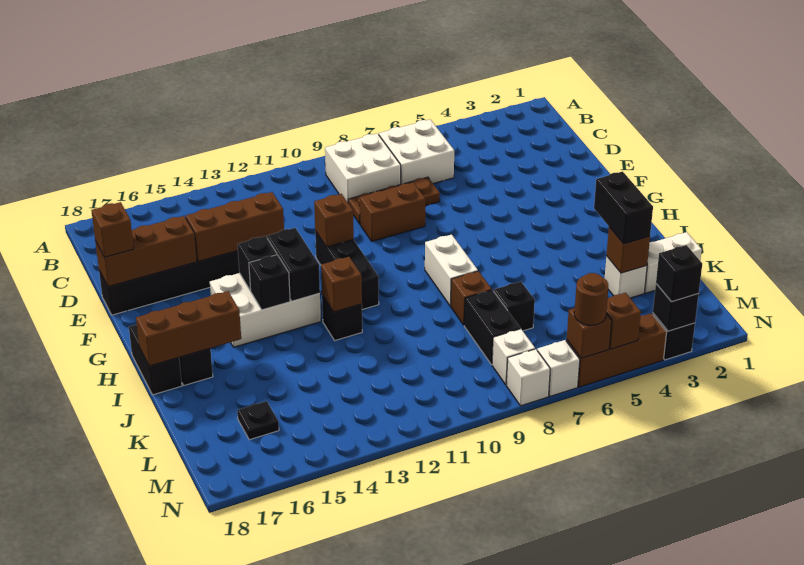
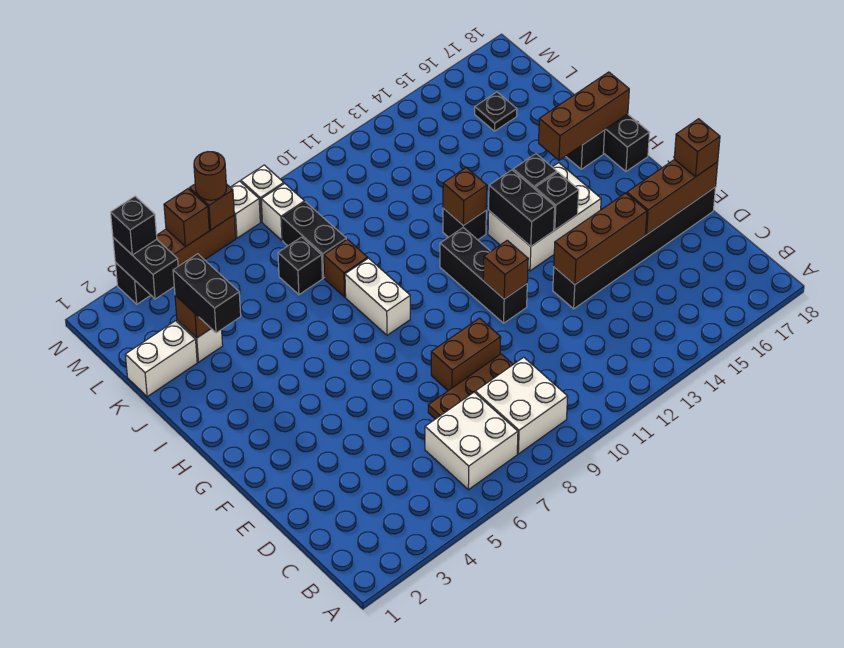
black brick N3 level 2 -> black brick M3:N3 level 2

